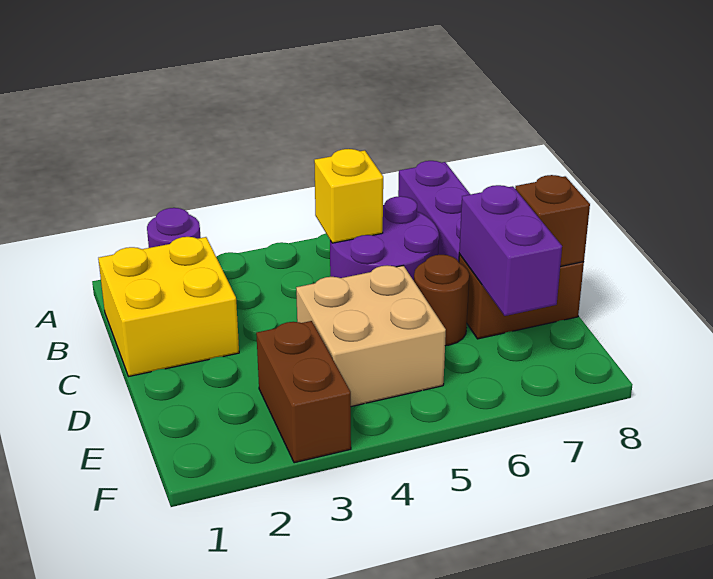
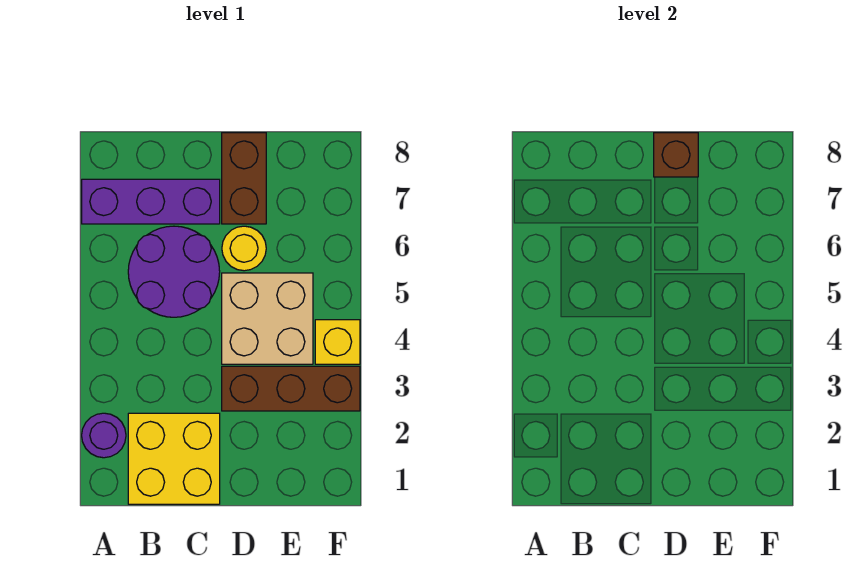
yellow brick B5 level 2 -> yellow brick F4 level 1
brown round brick D6 level 1 -> yellow round brick D6 level 1
purple brick D7:E7 level 2 -> none
brown brick E3:F3 level 1 -> brown brick D3:F3 level 1

